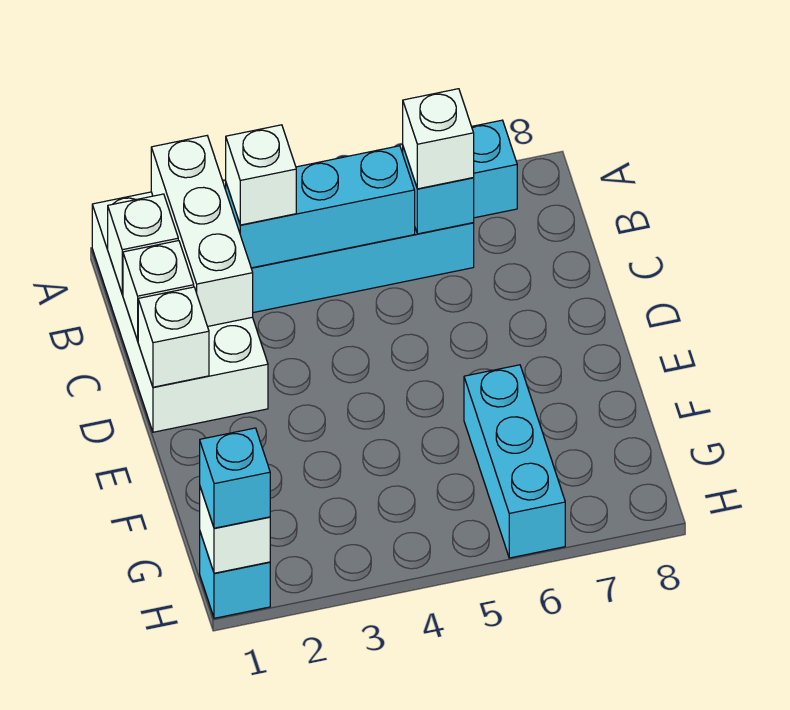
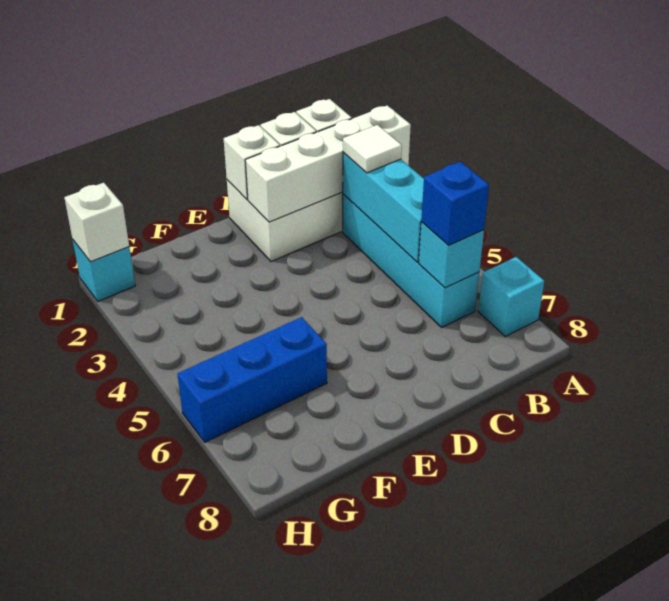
white brick A2:C2 level 2 -> white brick A2:D2 level 2
white brick B3 level 3 -> white tile B3 level 3
white brick B6 level 3 -> blue brick B6 level 3
cyan brick F6:H6 level 1 -> blue brick F6:H6 level 1
cyan brick H1 level 3 -> none

